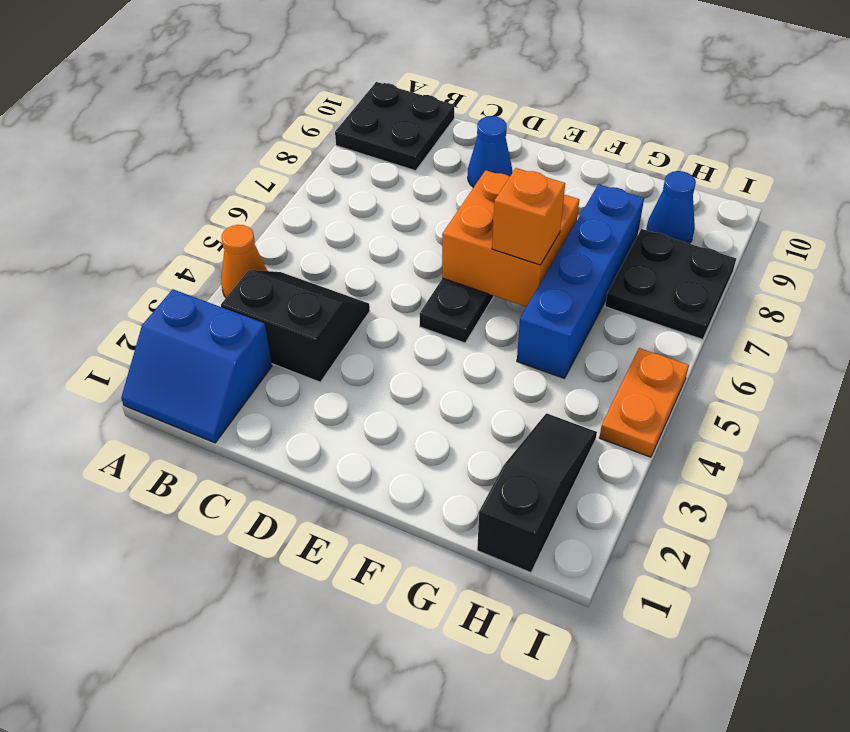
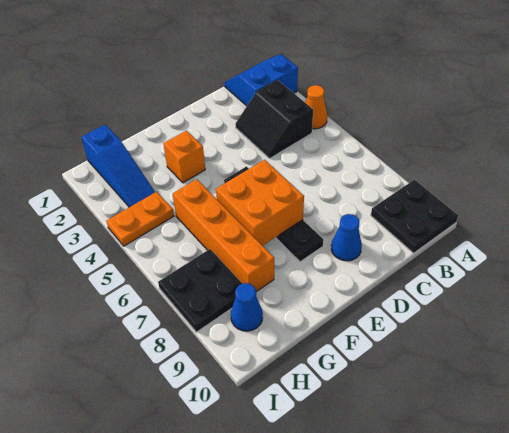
black slope B3:C4 level 1 top 3 -> black slope B3:C4 level 1 top B
orange brick F6 level 3 -> orange brick F3 level 1
blue brick G5:G8 level 1 -> orange brick G5:G8 level 1
black slope H1:H3 level 1 top 1 -> blue slope H1:H3 level 1 top 1
orange plate I4:I5 level 1 -> orange plate H4:I4 level 1

